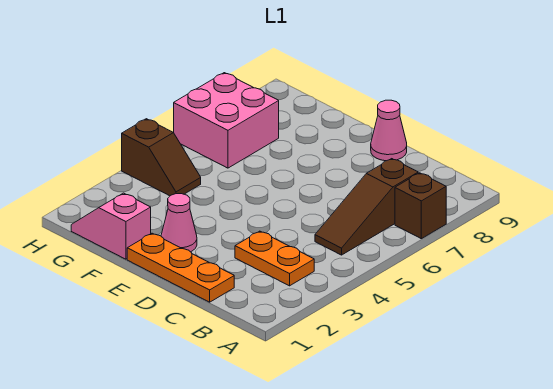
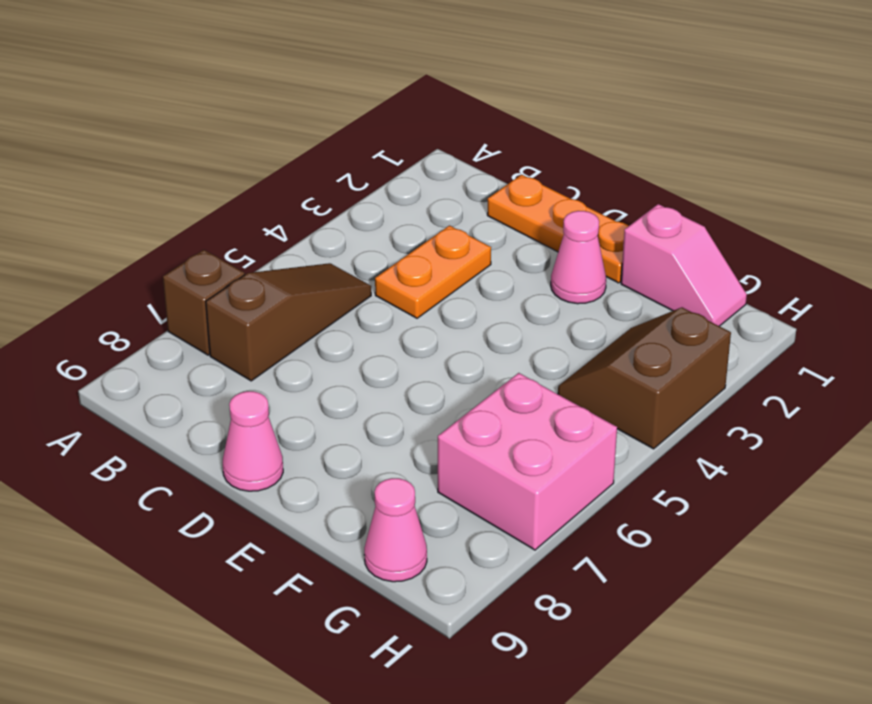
orange plate B3:C3 level 1 -> orange plate C3:C4 level 1
brown slope G4:H4 level 1 top H -> brown slope G3:H4 level 1 top H
none -> pink cone G9 level 1

